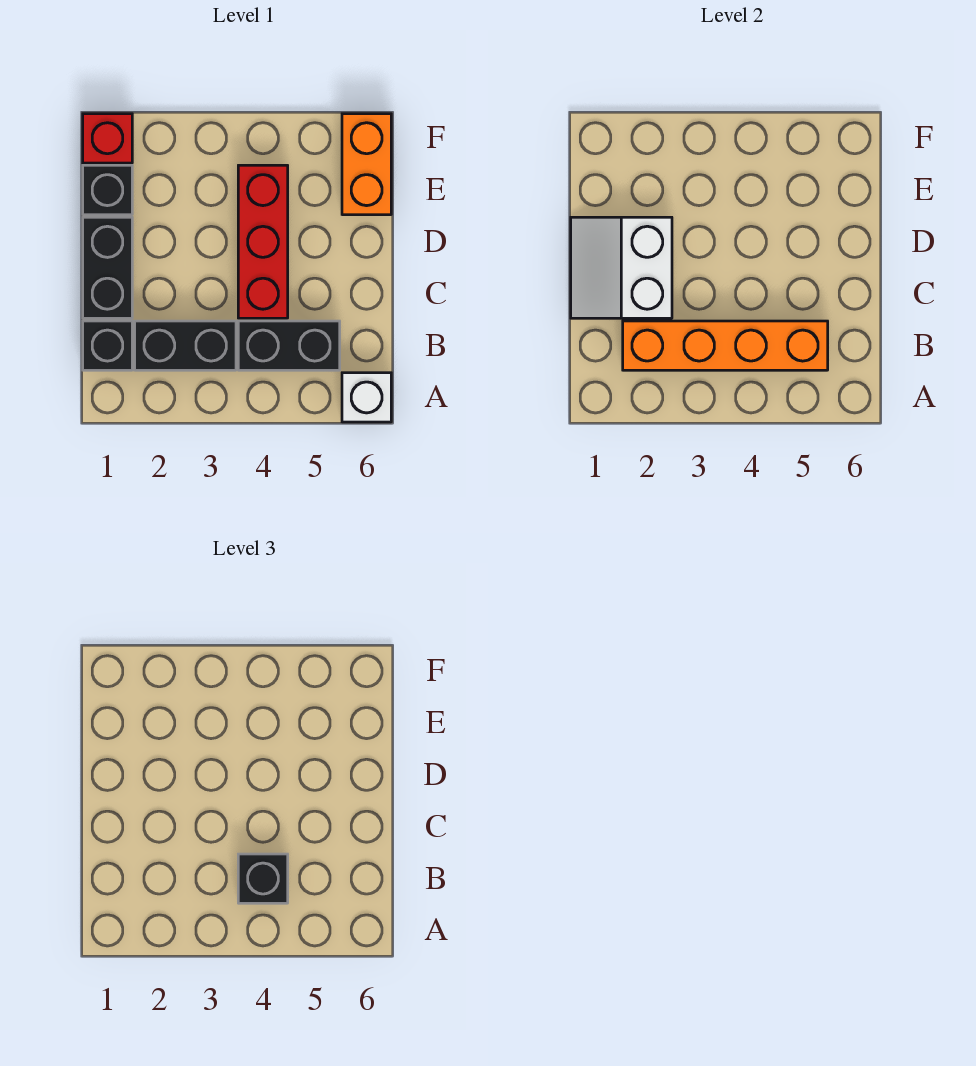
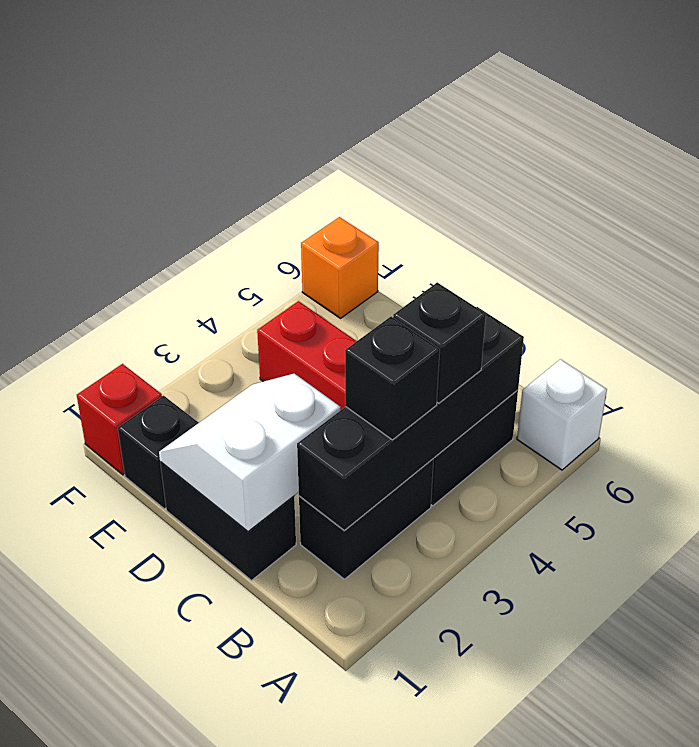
black brick B1 level 1 -> black brick B3 level 3
orange brick B2:B5 level 2 -> black brick B2:B5 level 2
white slope C1:D2 level 2 top 2 -> white slope C1:D2 level 2 top C
orange brick E6:F6 level 1 -> orange brick F6 level 1

